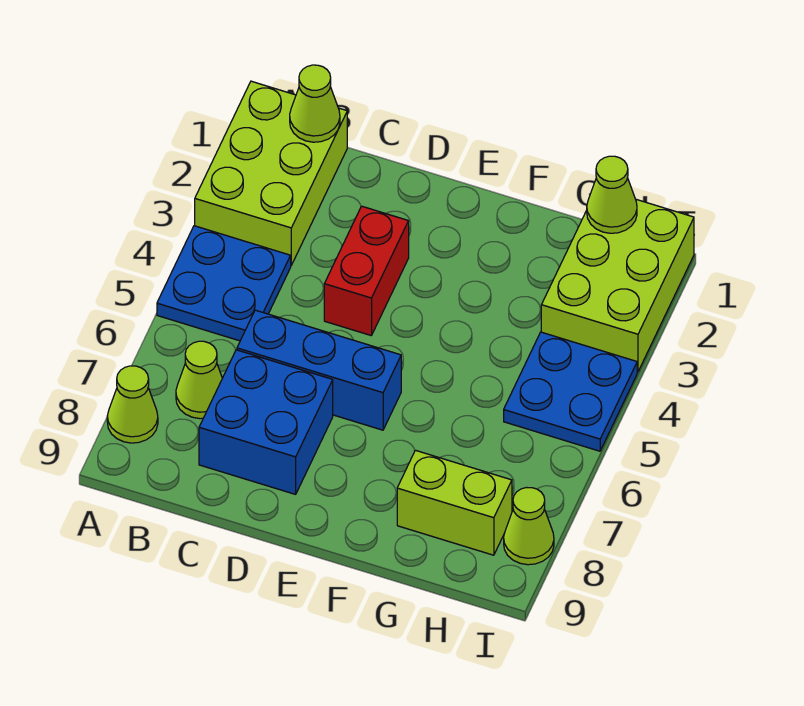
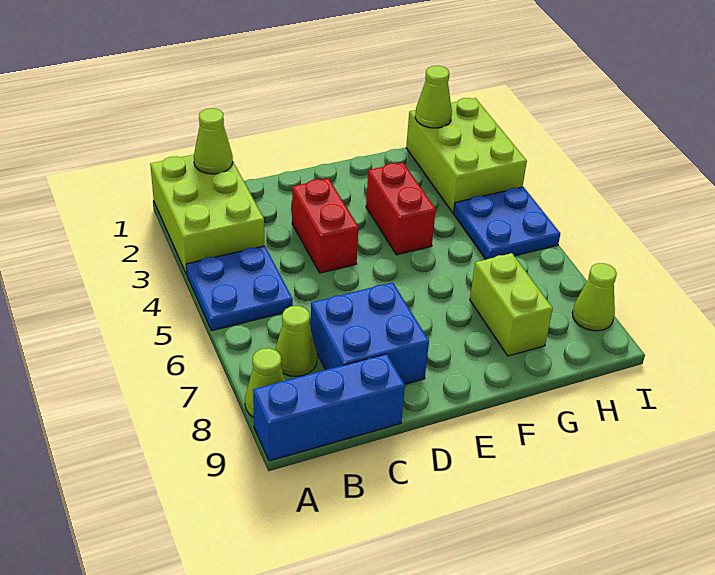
blue brick C6:E6 level 1 -> blue brick A9:C9 level 1
none -> red brick F3:F4 level 1
lime brick G8:H8 level 1 -> lime brick G7:G8 level 1

